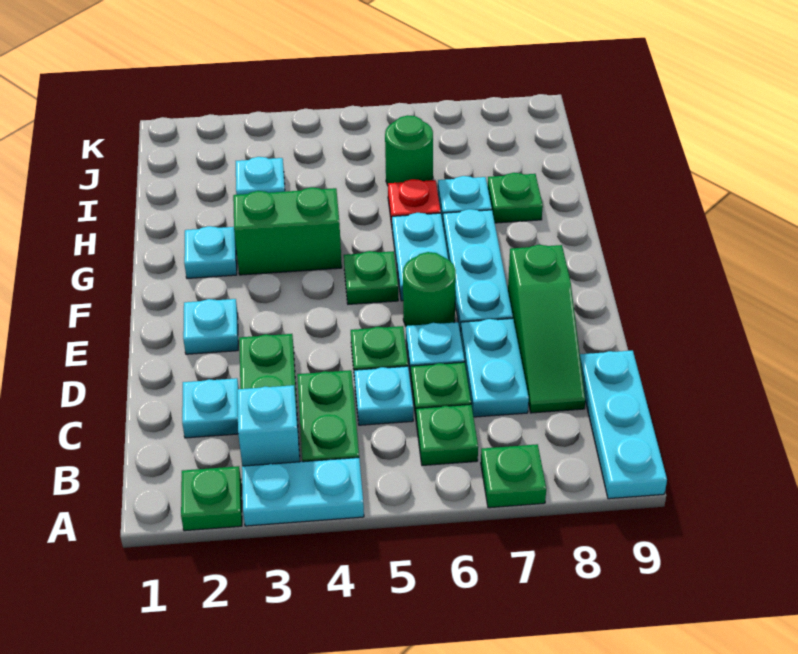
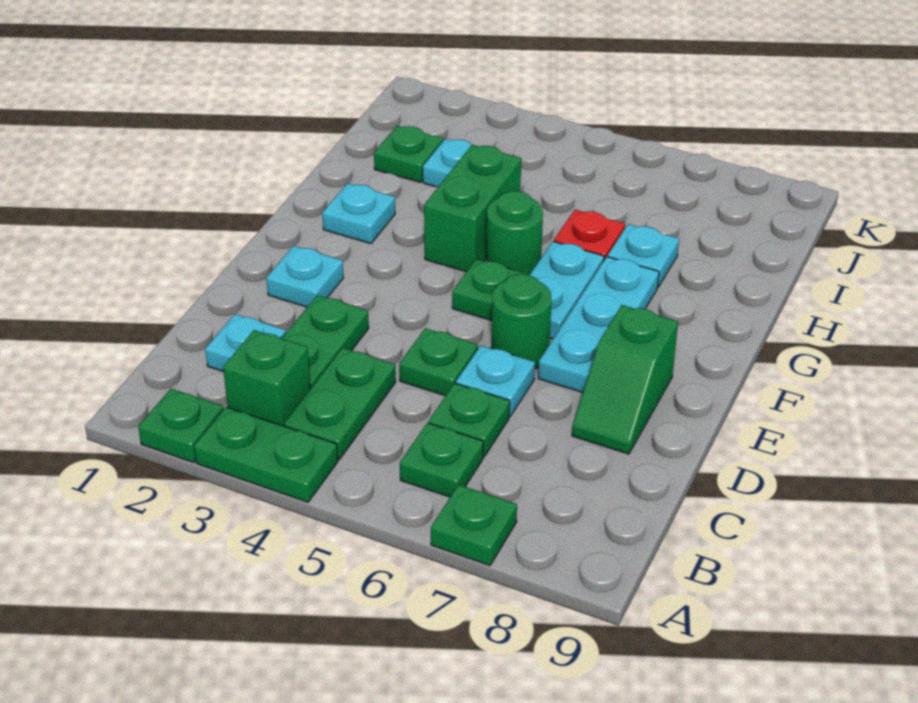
cyan plate A3:A4 level 1 -> green plate A3:A4 level 1
cyan plate A9:C9 level 1 -> none
cyan brick B3 level 1 -> green brick B3 level 1
cyan plate C5 level 1 -> none
cyan plate C7:D7 level 1 -> none
green slope C8:E8 level 1 top E -> green slope D8:E8 level 1 top E
green brick G3:G4 level 1 -> green brick G4:H4 level 1
green plate H8 level 1 -> green plate I2 level 1
green round brick I6 level 1 -> green round brick G5 level 1

